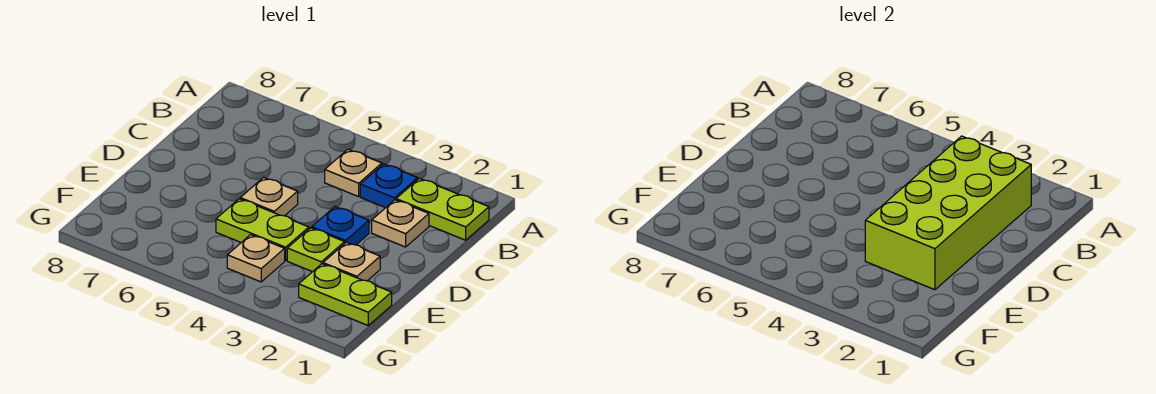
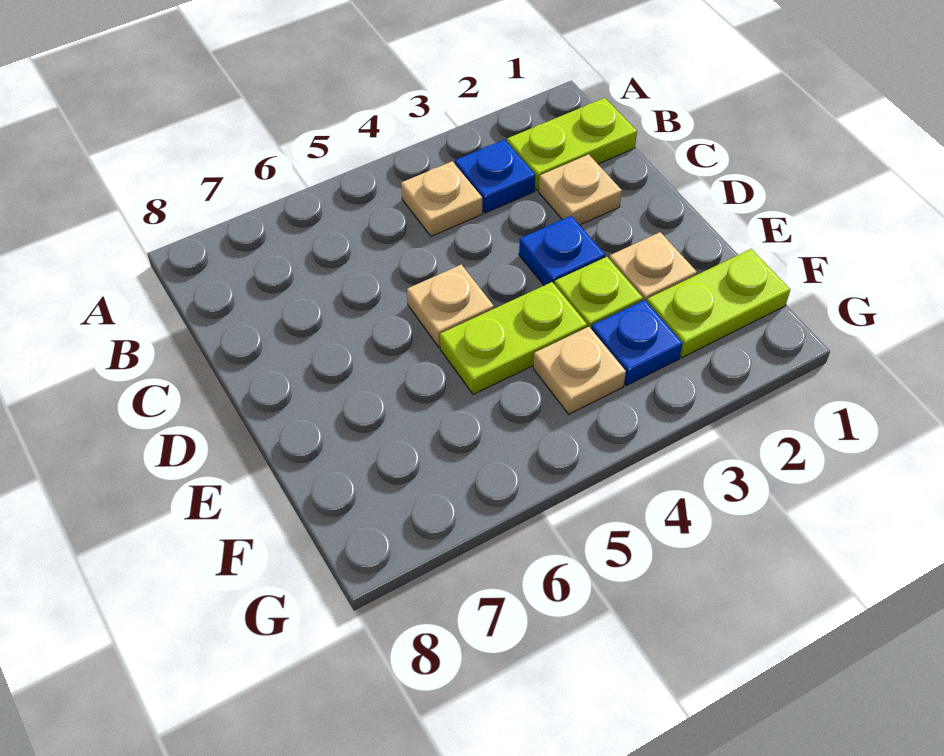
lime brick B2:E3 level 2 -> none
none -> blue plate F3 level 1

